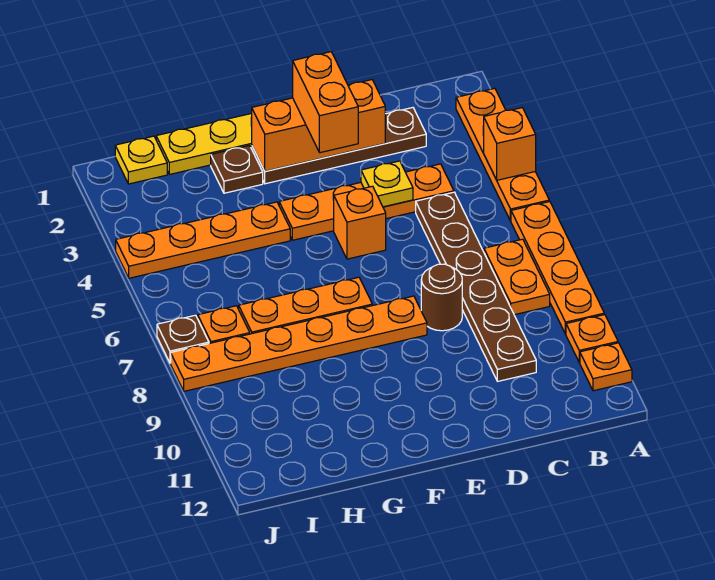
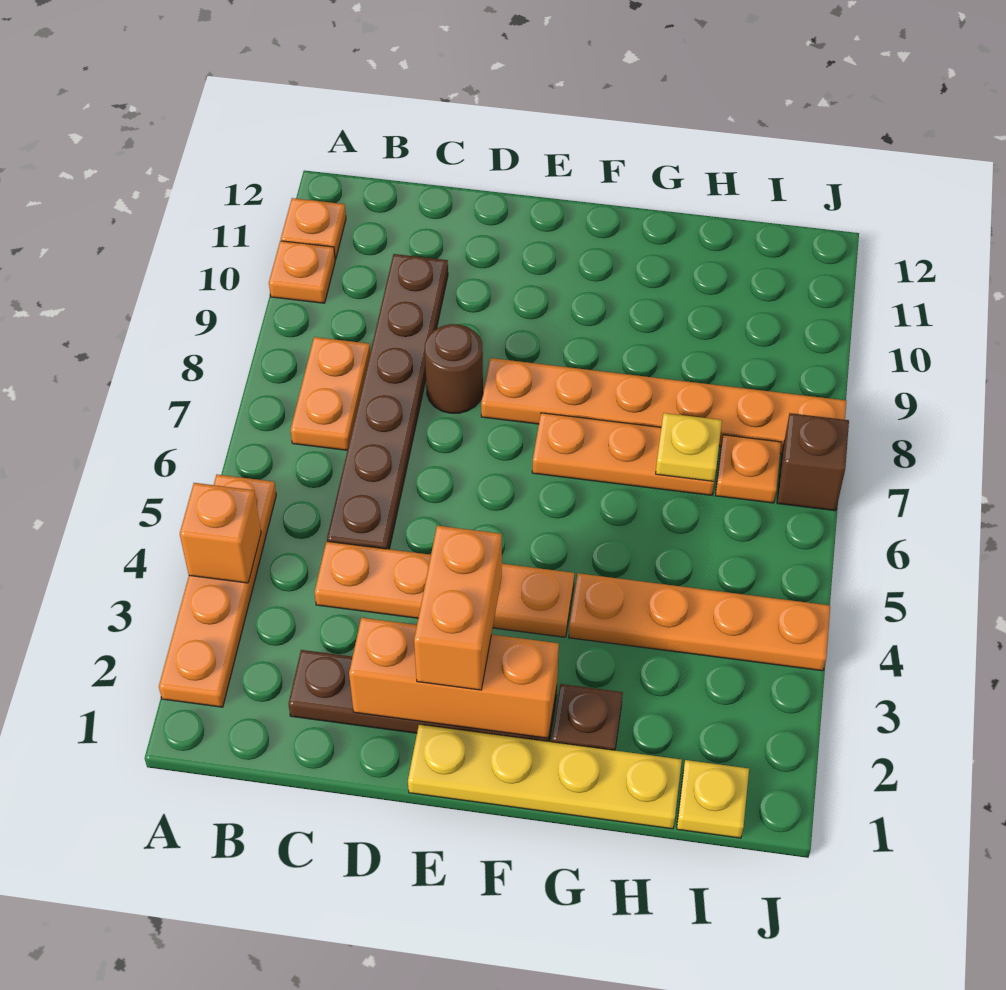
orange plate A6:A9 level 1 -> none
yellow plate D4 level 2 -> yellow plate H7 level 2
orange brick E5 level 1 -> none
brown plate J7 level 1 -> brown brick J7 level 1

